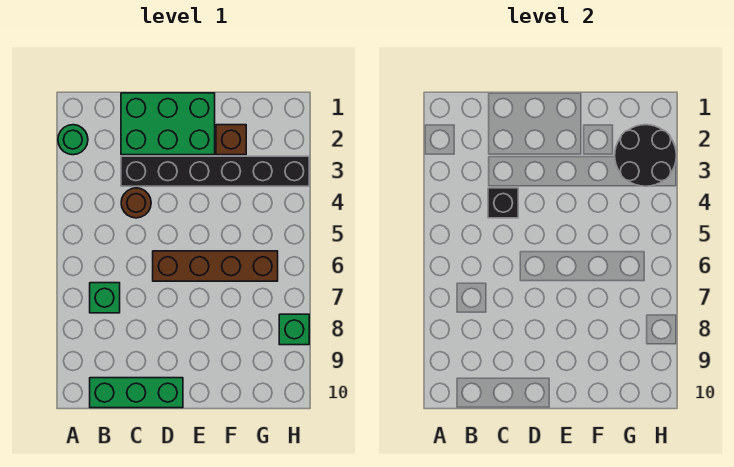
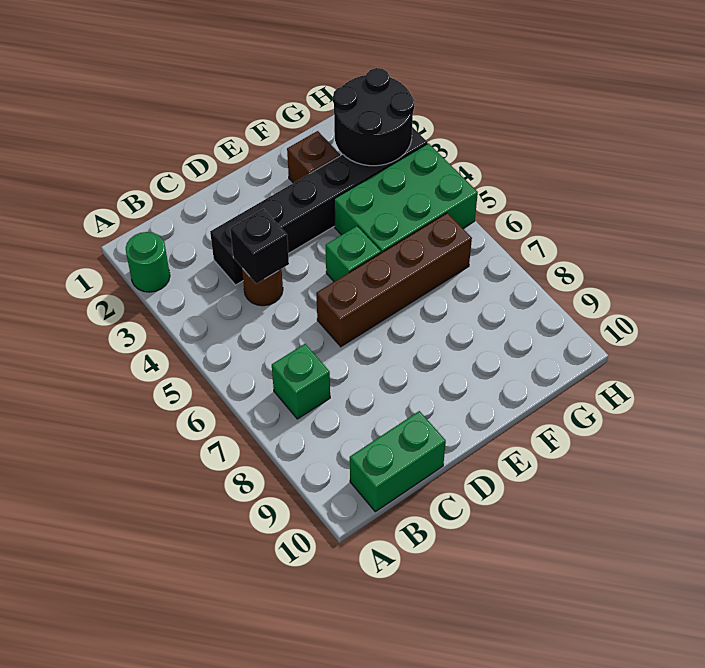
green brick B10:D10 level 1 -> green brick B10:C10 level 1
green brick C1:E2 level 1 -> green brick F4:H5 level 1
green brick H8 level 1 -> green brick E5 level 1

